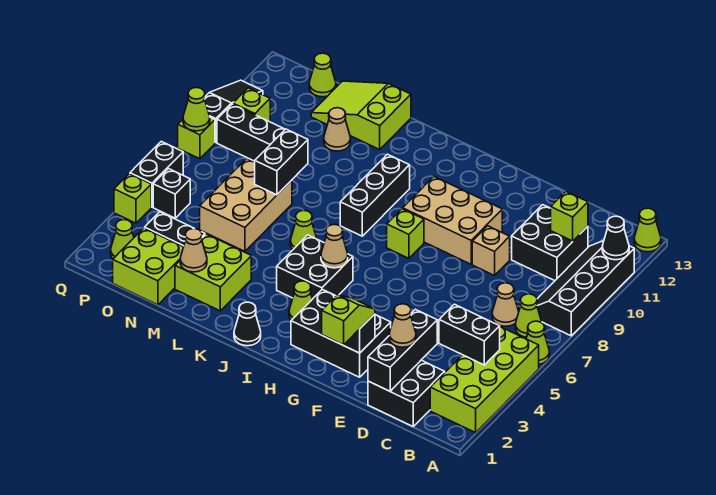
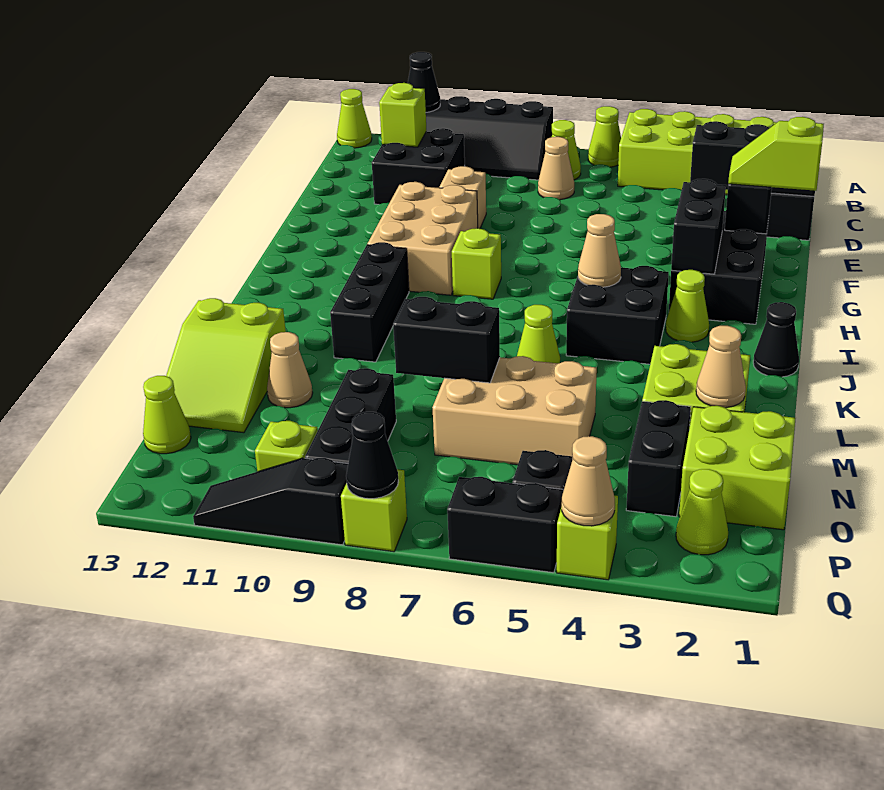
black brick B4:C4 level 2 -> black brick G3:H3 level 2
tan cone D2 level 3 -> tan cone Q4 level 2
black brick J8:J10 level 1 -> black brick I10:K10 level 1
lime cone Q8 level 2 -> black cone Q8 level 2

